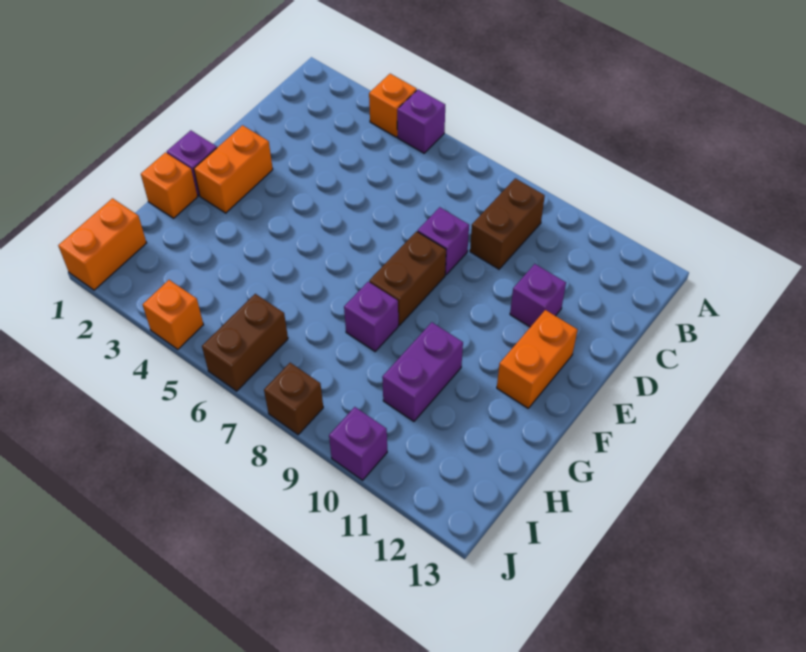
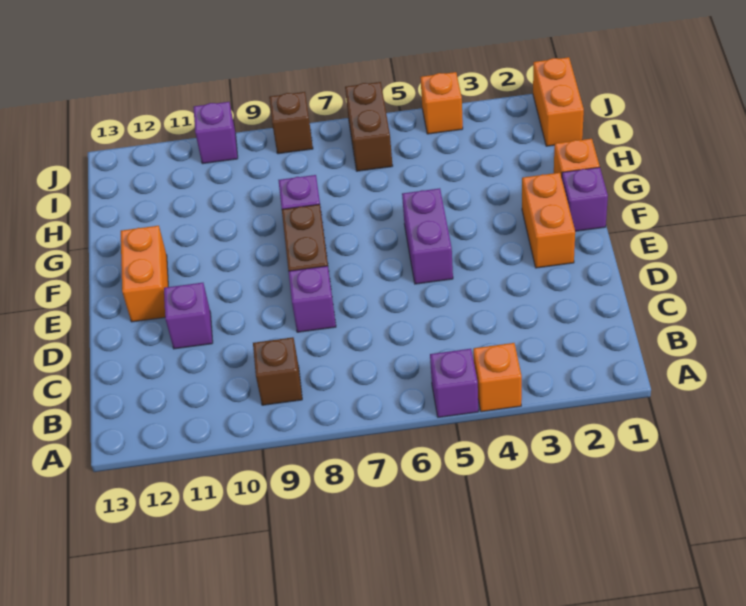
brown brick B9:C9 level 1 -> brown brick B9 level 1
purple brick G10:H10 level 1 -> purple brick E5:F5 level 1

